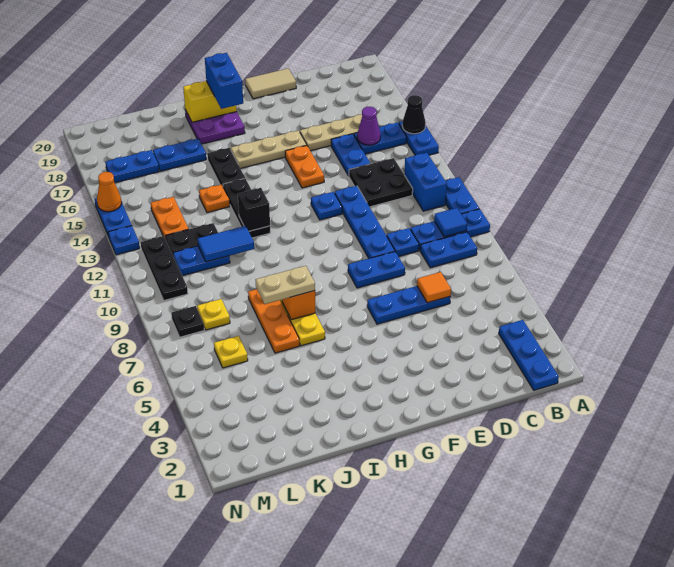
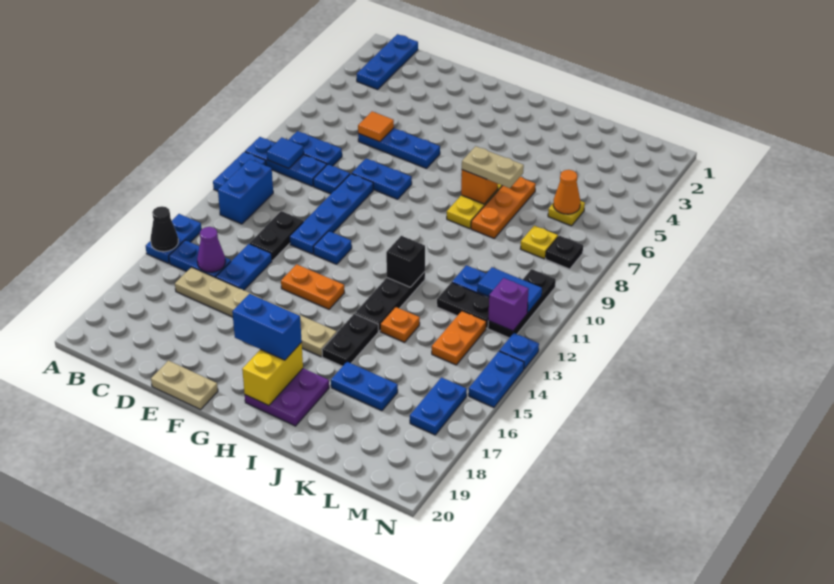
black plate C12:D13 level 1 -> black plate D12:D13 level 1
tan tile E20:F20 level 1 -> tan plate E20:F20 level 1
orange plate F14:F15 level 1 -> orange plate F14:G14 level 1
blue brick H18:H19 level 3 -> blue brick G18:H18 level 3
yellow brick H19:I19 level 2 -> yellow brick H18:H19 level 2
blue tile J11:K11 level 2 -> blue tile L11:M11 level 2
blue plate L17:M17 level 1 -> blue plate M16:M17 level 1
none -> purple brick M12 level 2
orange cone N15 level 2 -> orange cone L6 level 2

